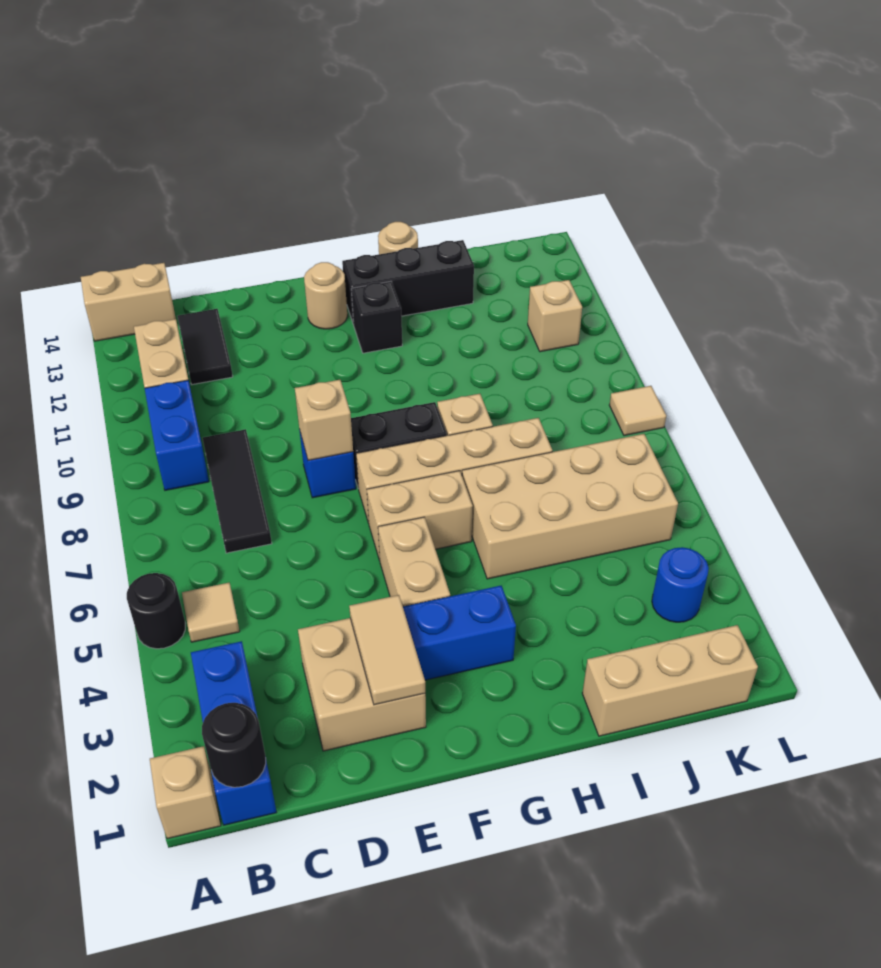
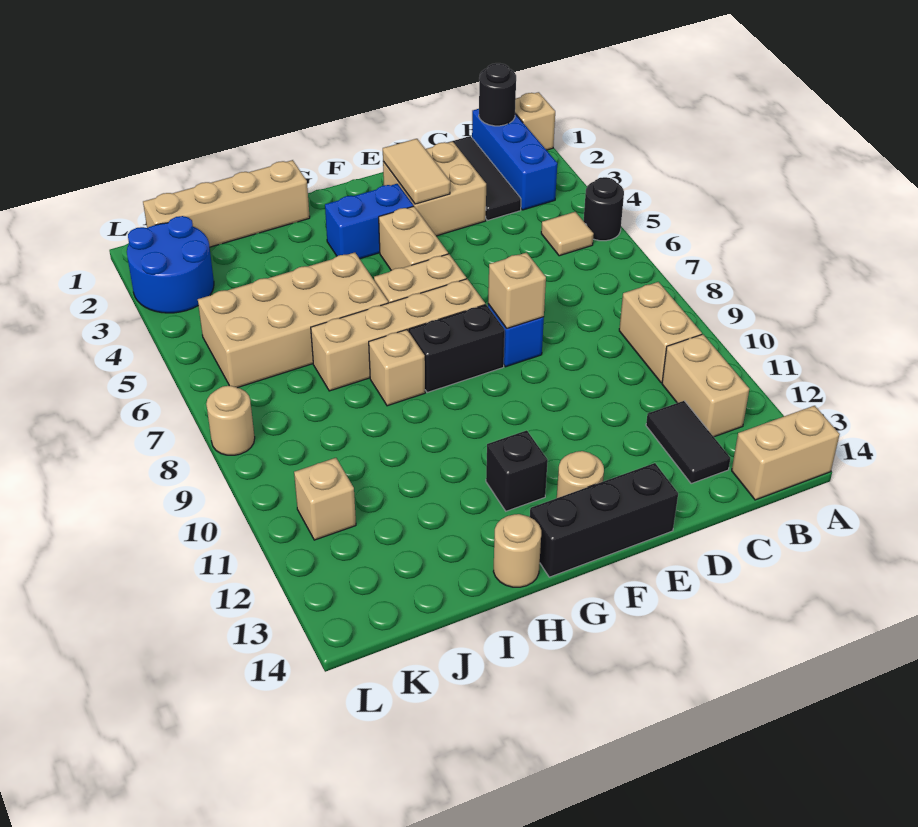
blue brick B9:B10 level 1 -> tan brick B9:B10 level 1
black tile C7:C9 level 1 -> black tile C1:C3 level 1
black brick G13:I13 level 1 -> black brick E14:G14 level 1
tan brick I1:K1 level 1 -> tan brick H1:K1 level 1
blue round brick K3 level 1 -> blue round brick K2:L3 level 1
tan tile L8 level 1 -> tan round brick L8 level 1

